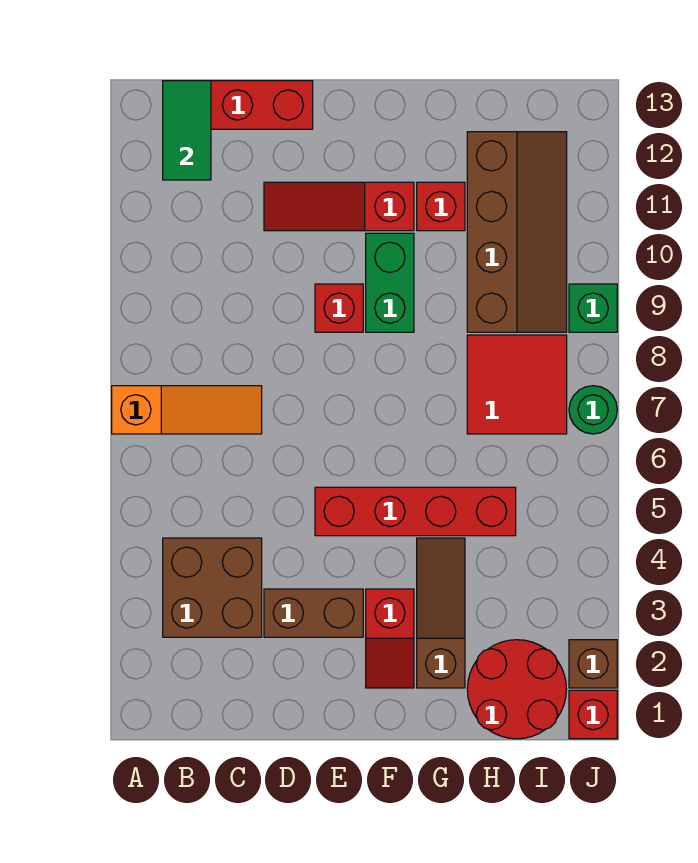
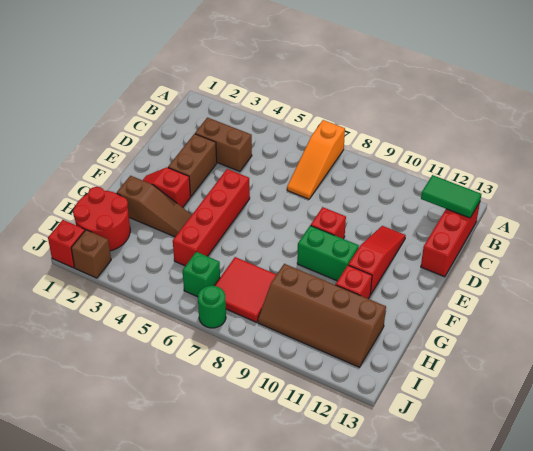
brown brick B3:C4 level 1 -> brown brick C3:C4 level 1
green brick J9 level 1 -> green brick I6 level 1

